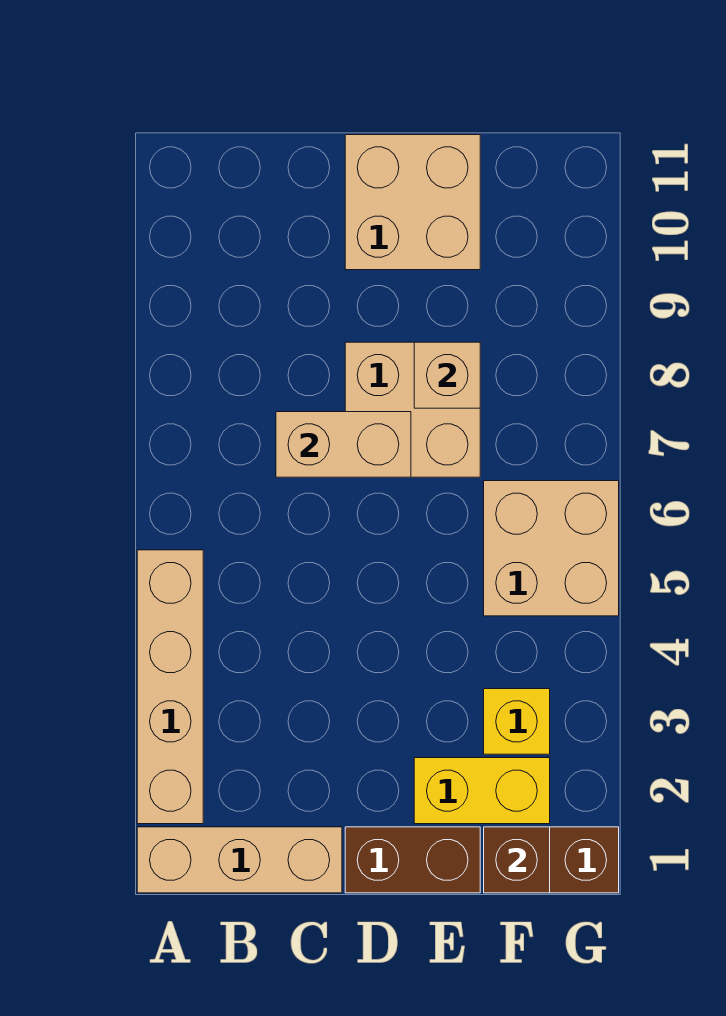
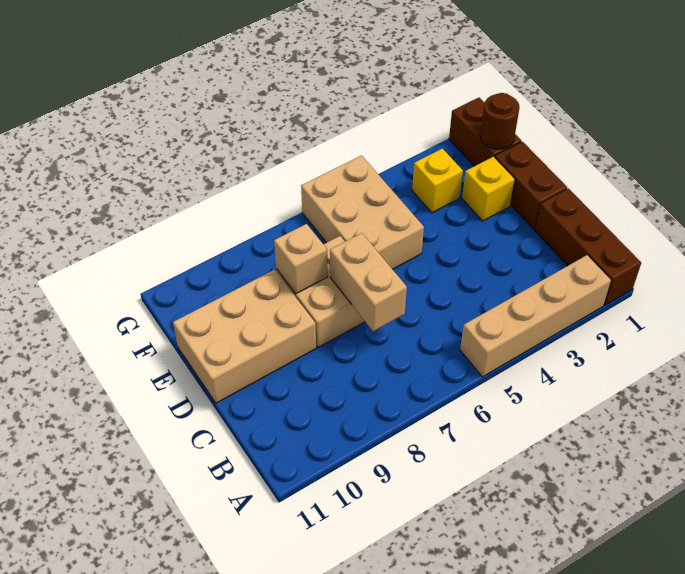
tan brick A1:C1 level 1 -> brown brick A1:C1 level 1
tan brick D10:E11 level 1 -> tan brick D9:E11 level 1
yellow brick E2:F2 level 1 -> yellow brick E2 level 1
brown brick F1 level 2 -> brown round brick F1 level 2
tan brick F5:G6 level 1 -> tan brick E5:G6 level 1

